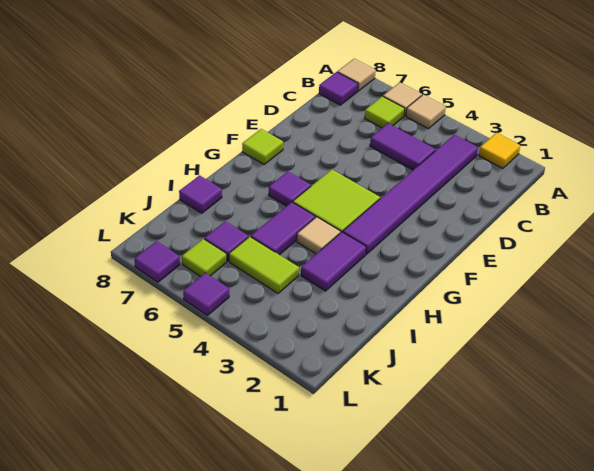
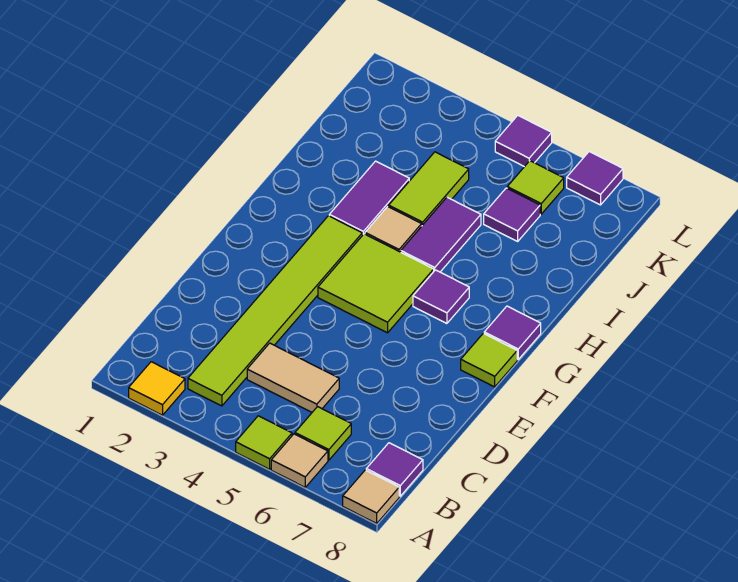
tan tile A5 level 1 -> lime tile A5 level 1
purple tile B3:G3 level 1 -> lime tile B3:G3 level 1
purple tile C4:C5 level 1 -> tan tile C4:C5 level 1
purple tile I8 level 1 -> purple tile G8 level 1
lime tile J4:J5 level 1 -> lime tile I4:J4 level 1

